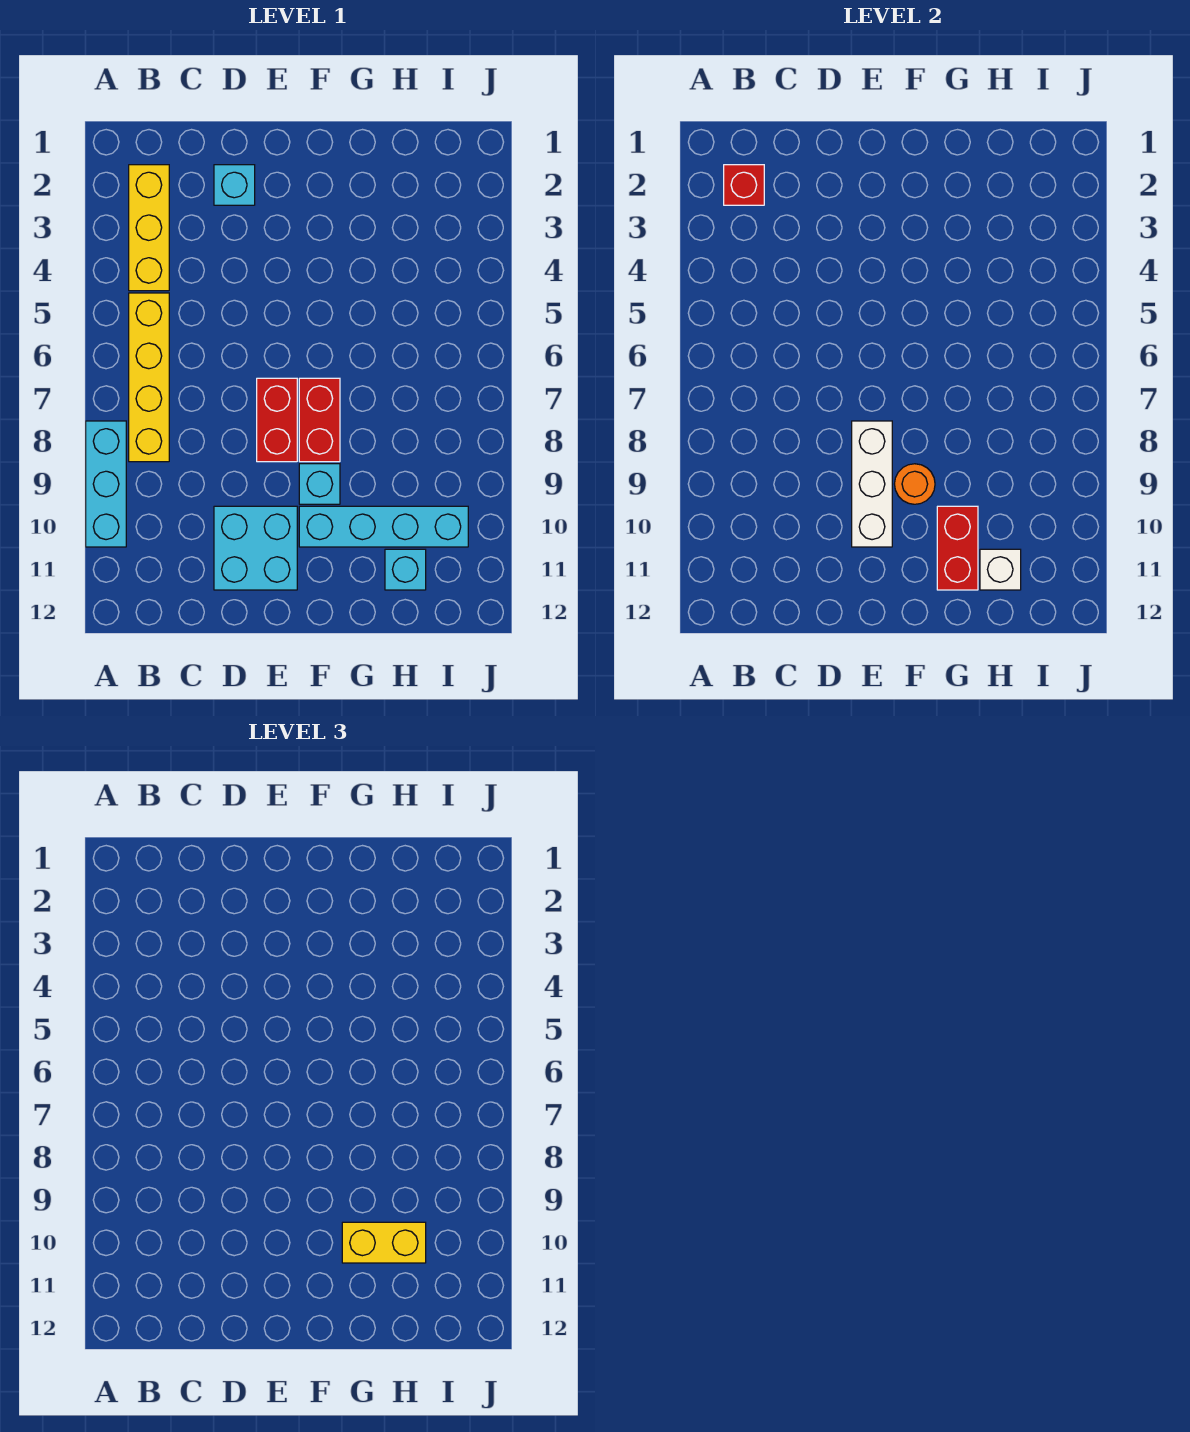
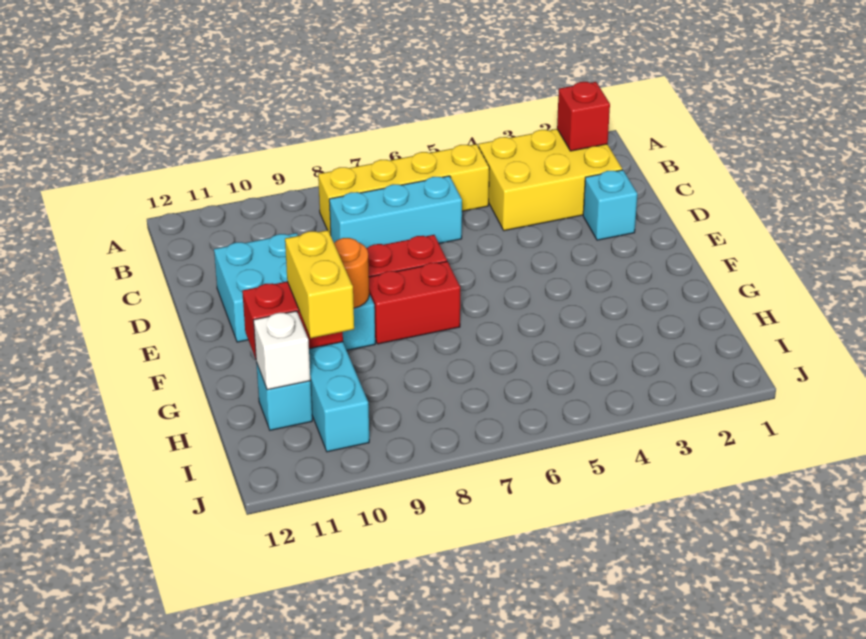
cyan brick A8:A10 level 1 -> cyan brick C6:C8 level 1
yellow brick B2:B4 level 1 -> yellow brick B2:C4 level 1
white brick E8:E10 level 2 -> none

